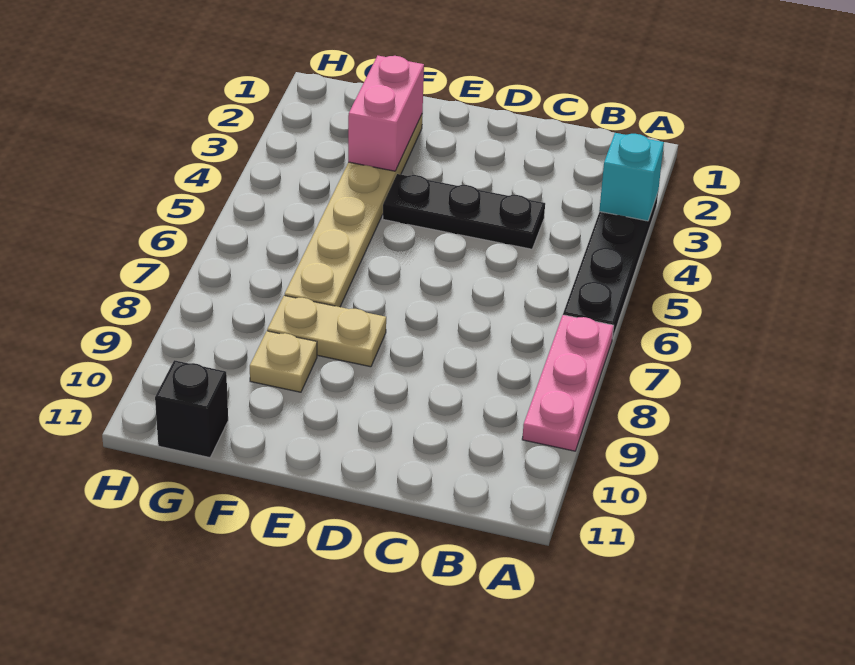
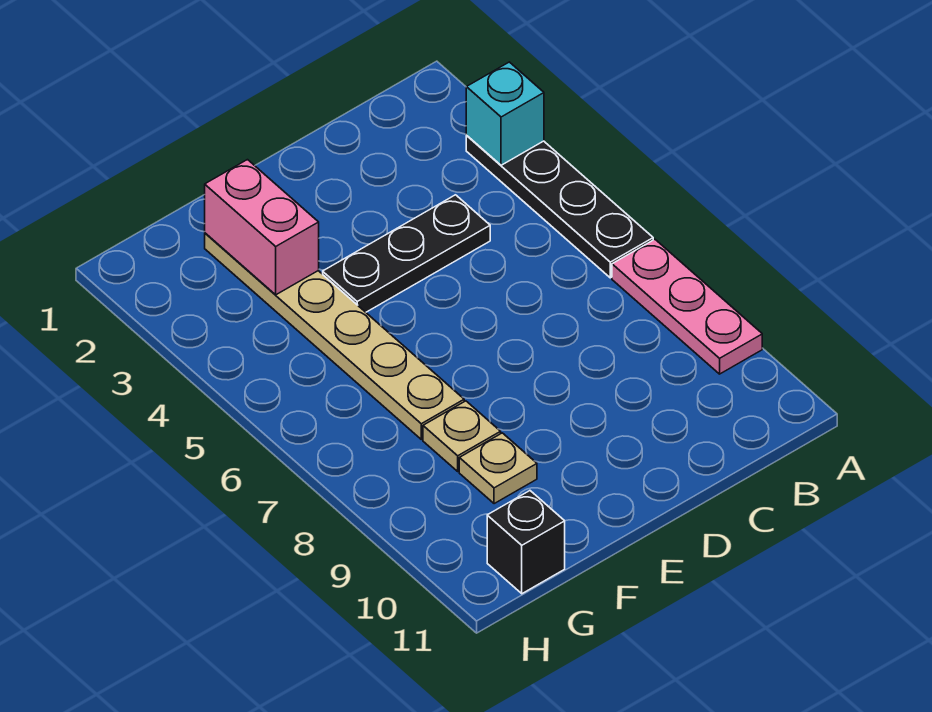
tan plate E8:F8 level 1 -> tan plate F8 level 1

